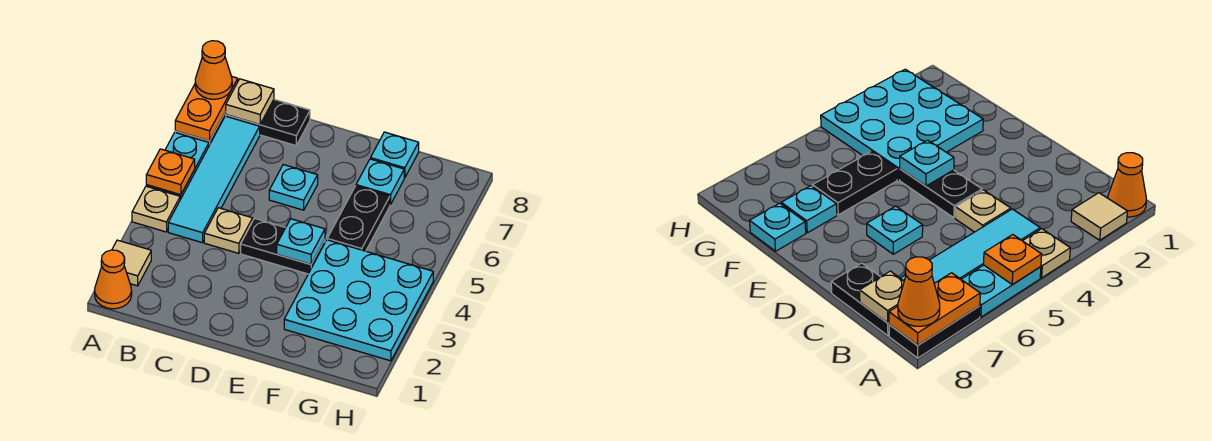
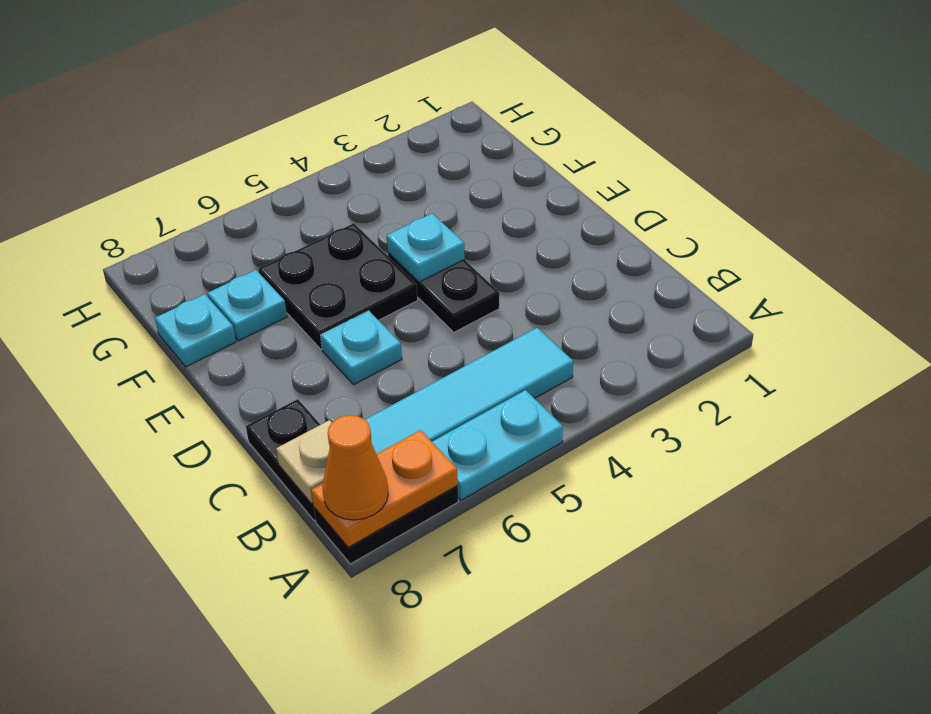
orange cone A1 level 1 -> none
tan tile A2 level 1 -> none
tan plate A4 level 1 -> none
orange plate A5 level 2 -> none
tan plate C4 level 1 -> none
cyan plate F2:H4 level 1 -> none
black plate F5:F6 level 1 -> black plate E5:F6 level 1

